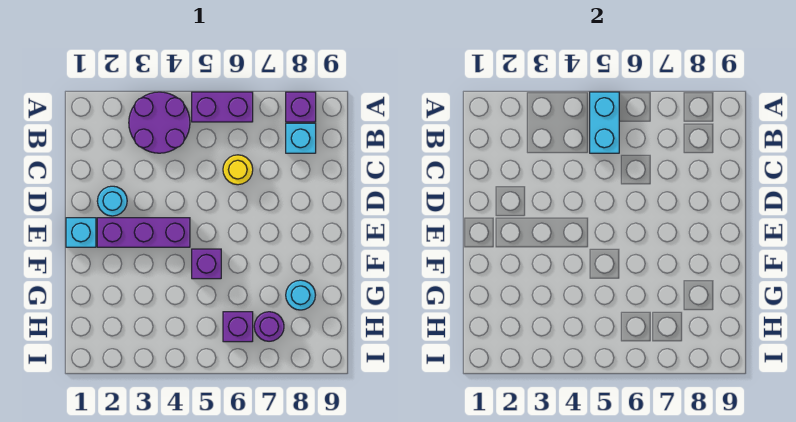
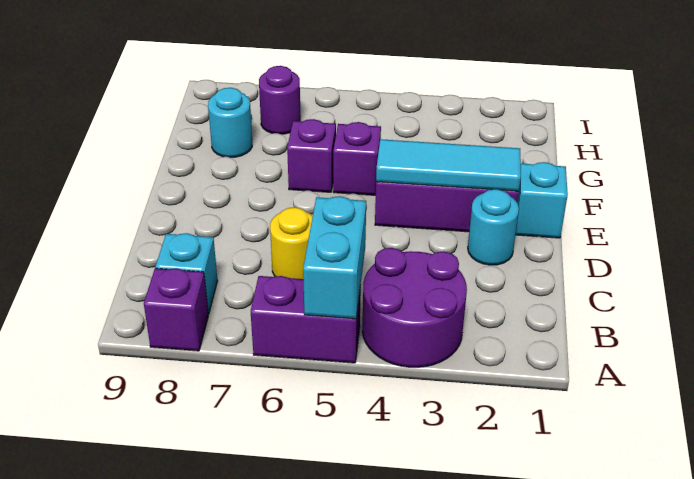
none -> cyan tile E2:E4 level 2
purple brick H6 level 1 -> purple brick F6 level 1

